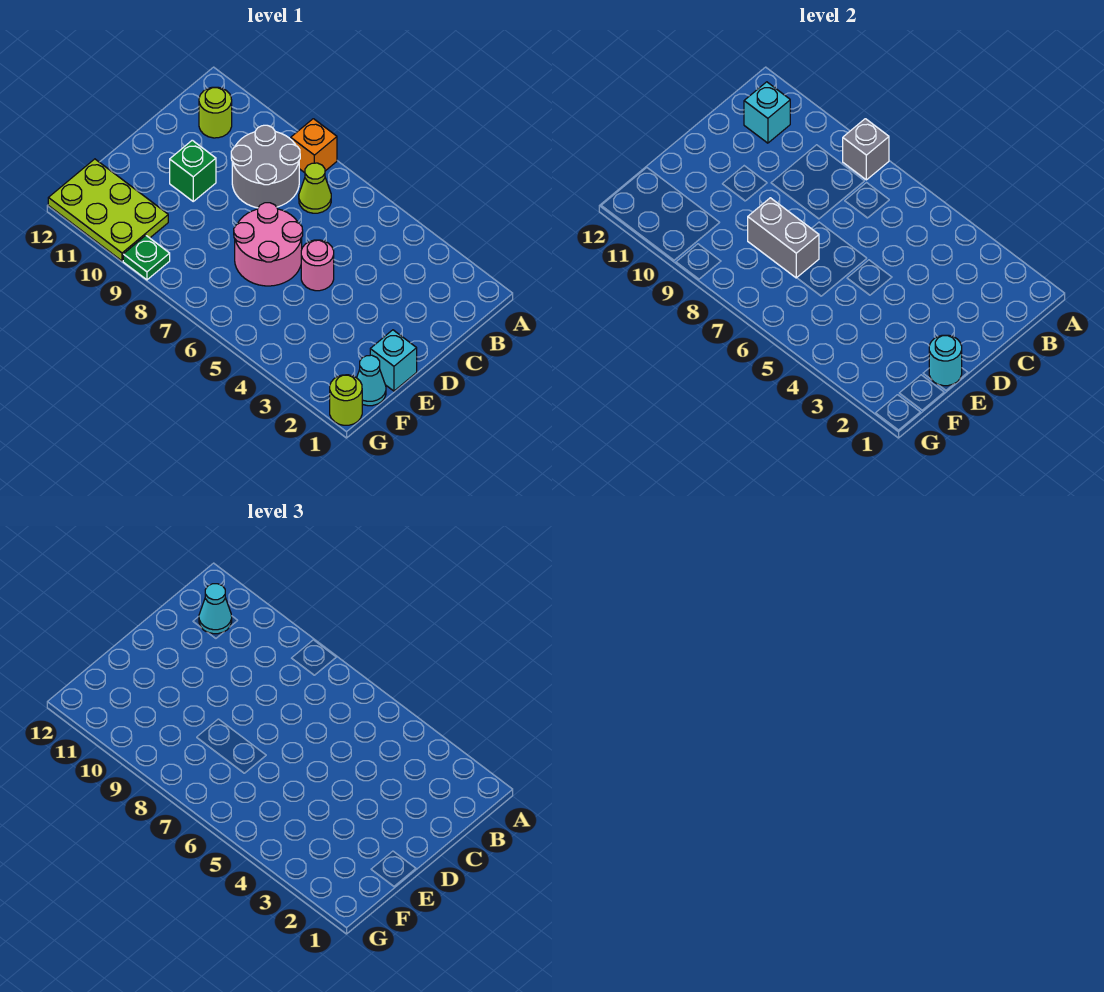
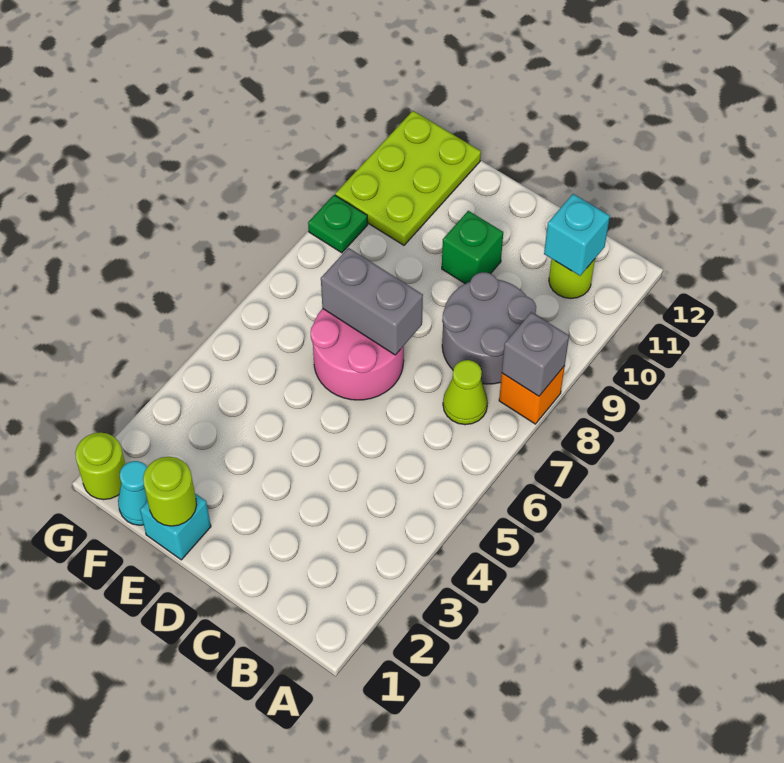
cyan cone B11 level 3 -> none
pink round brick D5 level 1 -> none
cyan round brick E1 level 2 -> lime round brick E1 level 2
grey brick E7:E8 level 2 -> grey brick D7:E7 level 2

